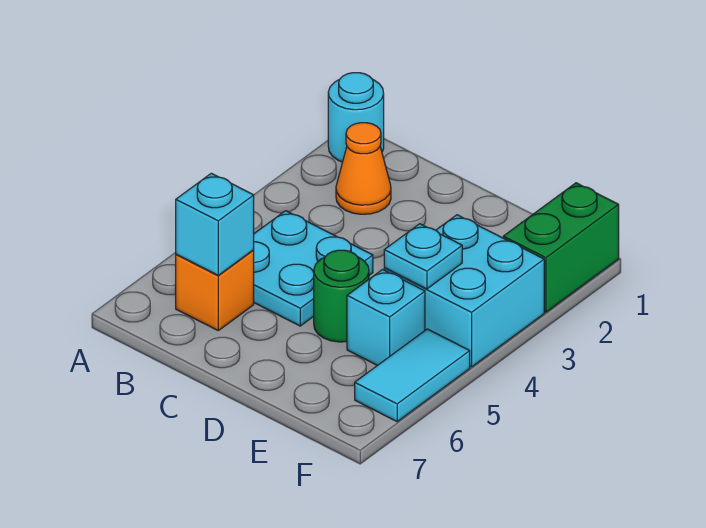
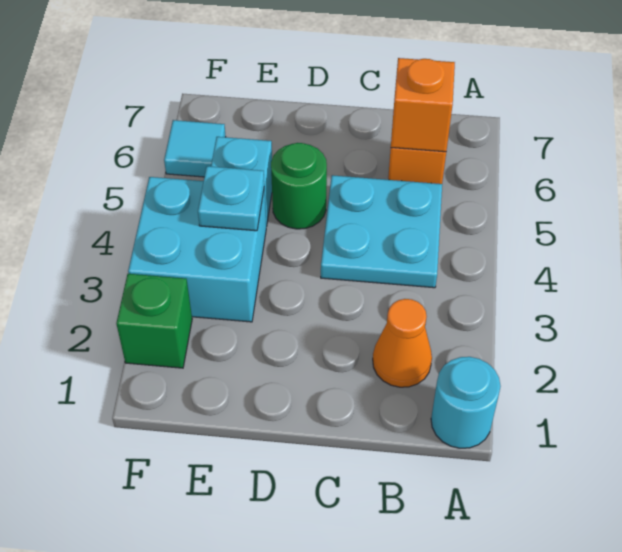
cyan brick B6 level 2 -> orange brick B6 level 2
green brick F1:F2 level 1 -> green brick F2 level 1
cyan tile F5:F6 level 1 -> cyan tile F6 level 1

